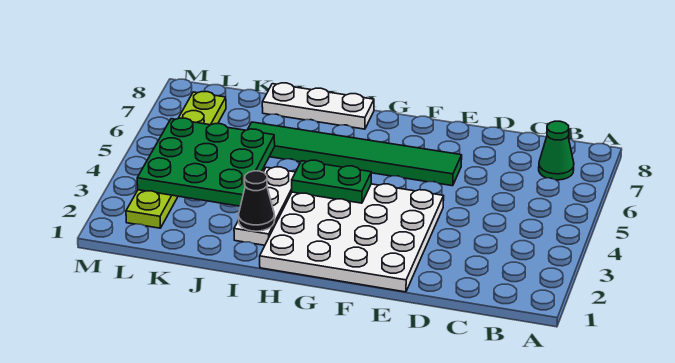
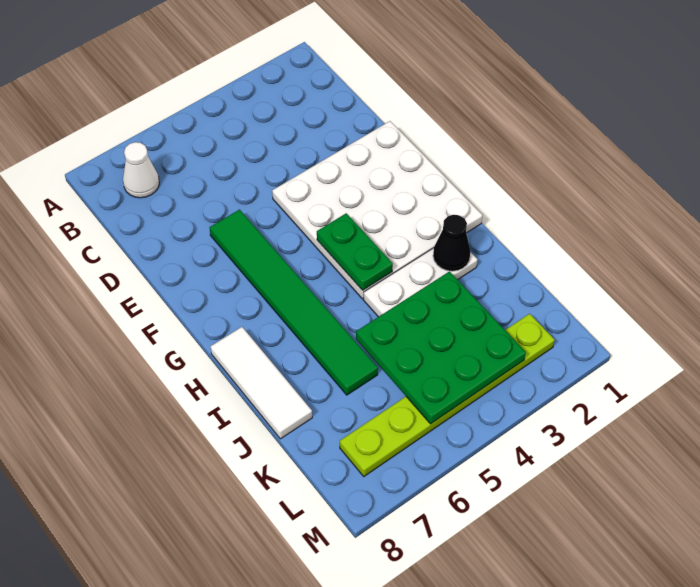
green cone B7 level 1 -> white cone B7 level 1
white plate H8:J8 level 1 -> white tile H8:J8 level 1

